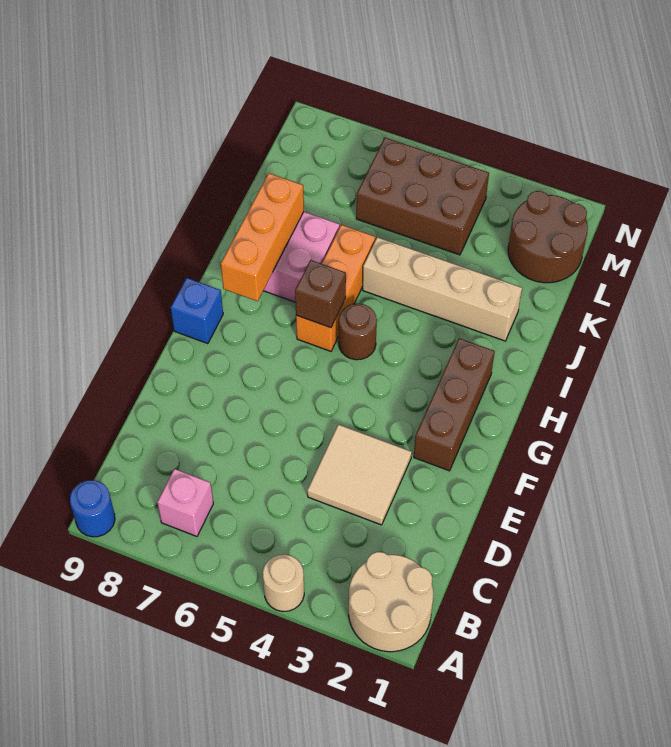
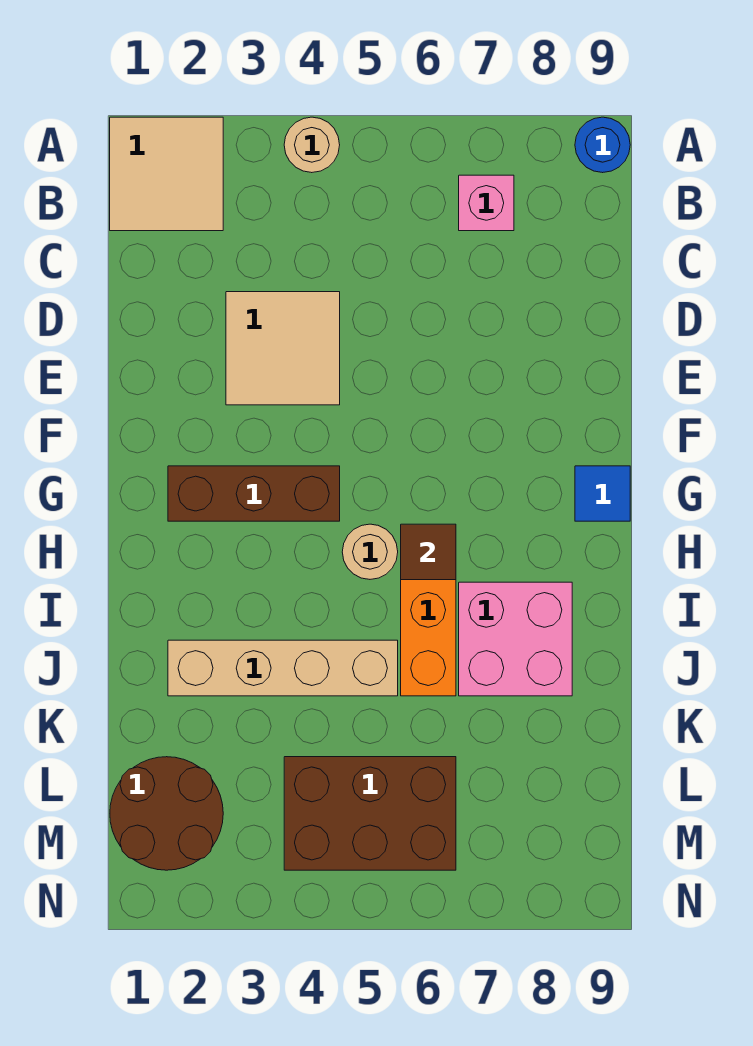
tan round brick A1:B2 level 1 -> tan tile A1:B2 level 1
brown brick F2:H2 level 1 -> brown brick G2:G4 level 1
blue brick G9 level 1 -> blue tile G9 level 1
brown round brick H5 level 1 -> tan round brick H5 level 1
brown brick H6 level 2 -> brown tile H6 level 2
orange brick H8:J8 level 2 -> none

